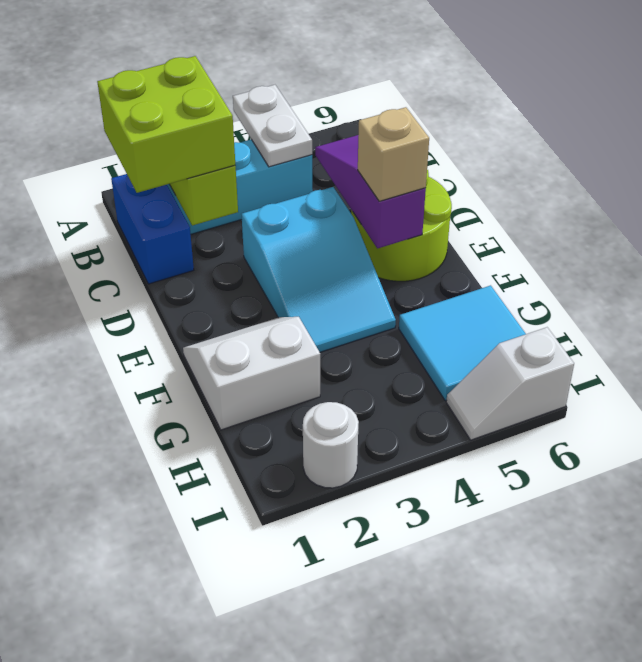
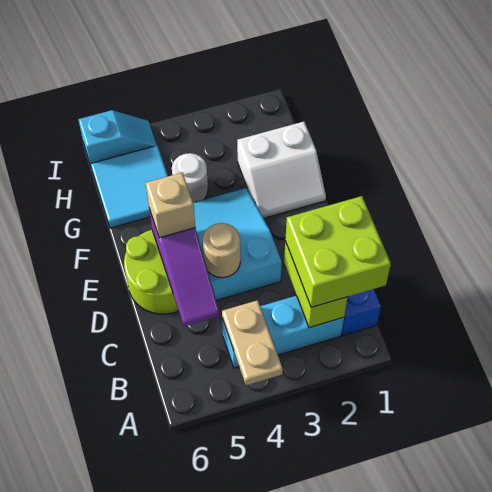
white plate A4:B4 level 2 -> tan plate A4:B4 level 2
none -> tan round brick D4 level 2
white round brick I2 level 1 -> white round brick G4 level 1
white slope I5:I6 level 1 top 6 -> cyan slope I5:I6 level 1 top 6

